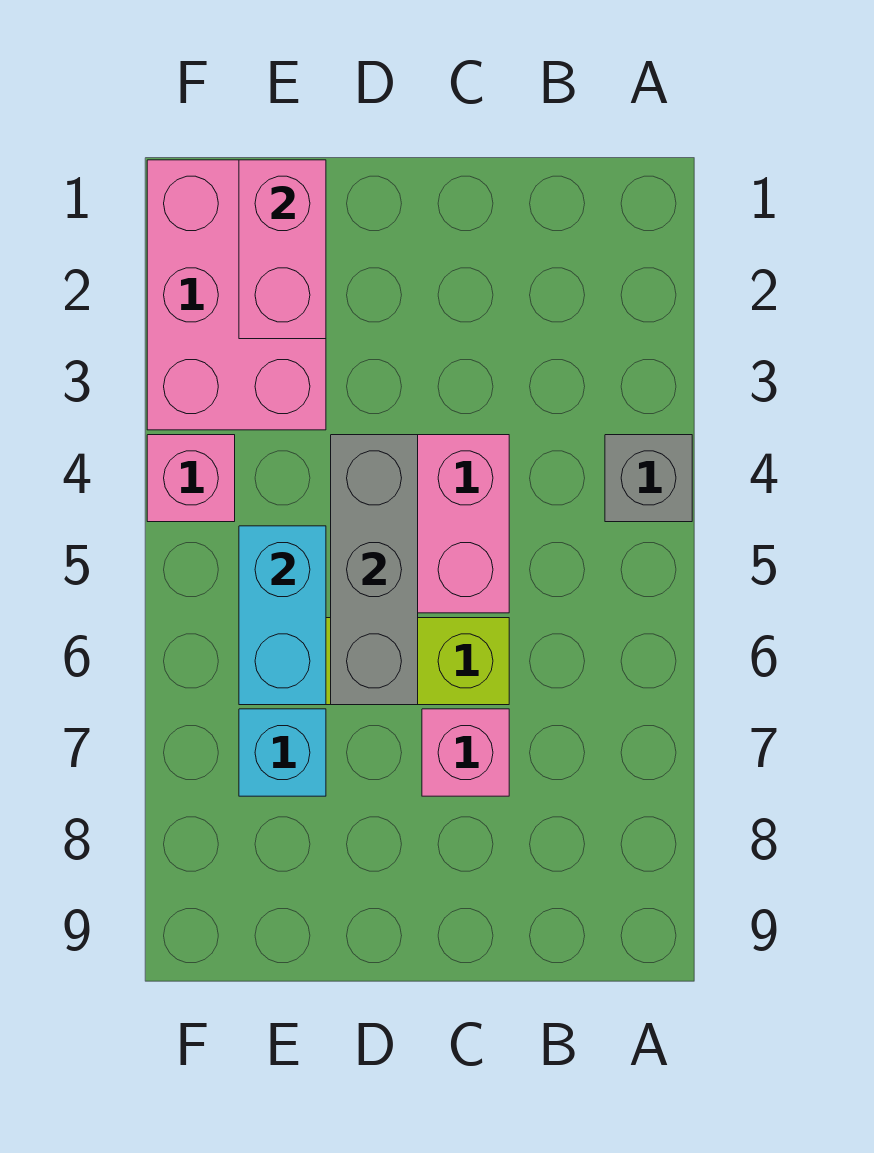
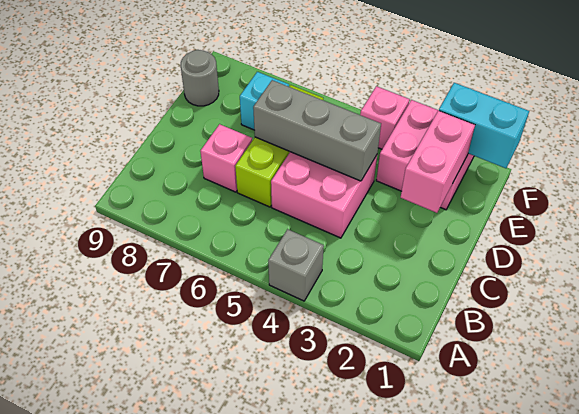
pink brick E1:F3 level 1 -> pink brick E2:F3 level 1
pink brick E1:E2 level 2 -> pink brick D2:E2 level 2
cyan brick E5:E6 level 2 -> cyan brick F1:F2 level 2
none -> grey round brick E9 level 1

